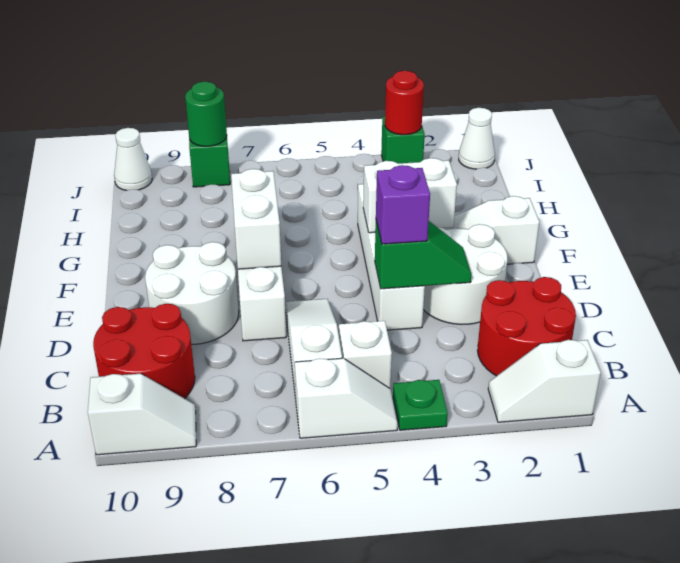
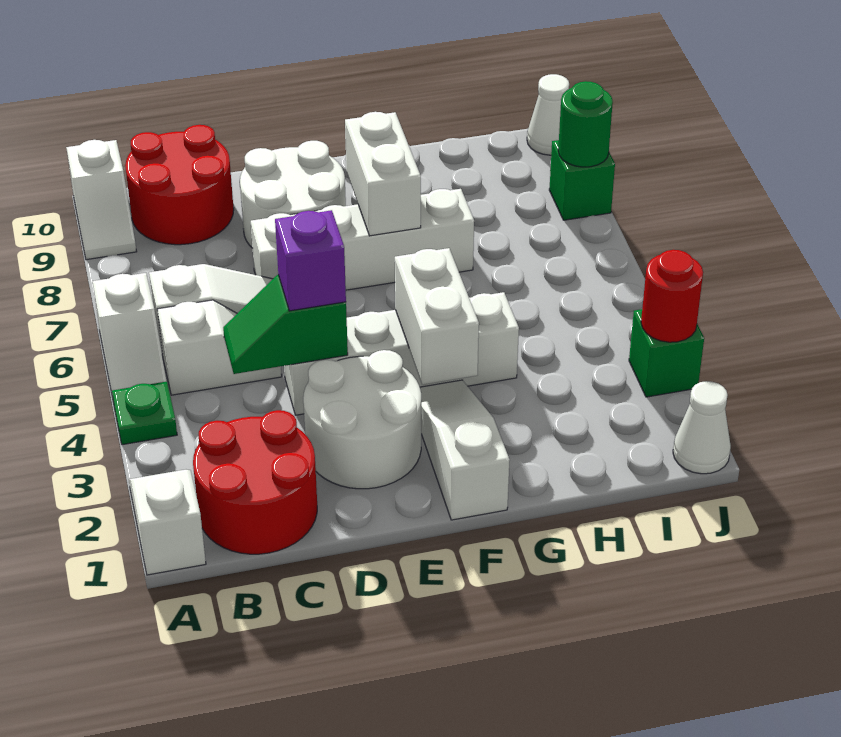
green slope D3:D4 level 2 top 4 -> green slope C4:D4 level 2 top D
white brick E7:F7 level 2 -> white brick F7:F8 level 2

